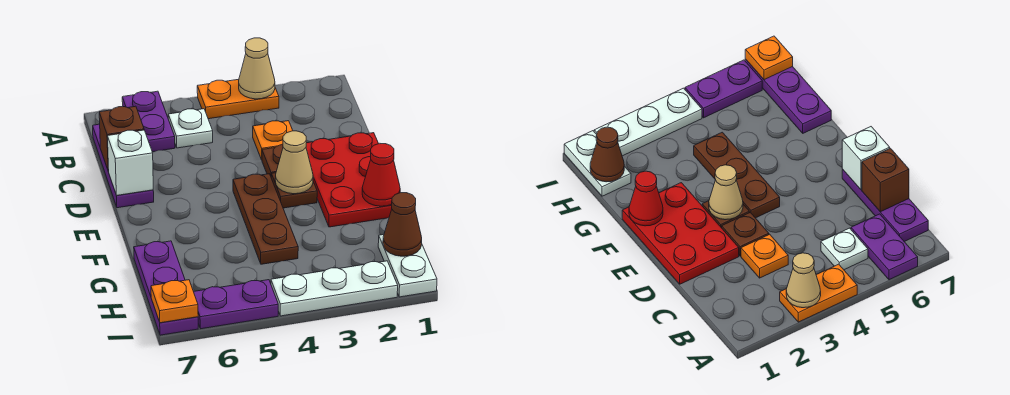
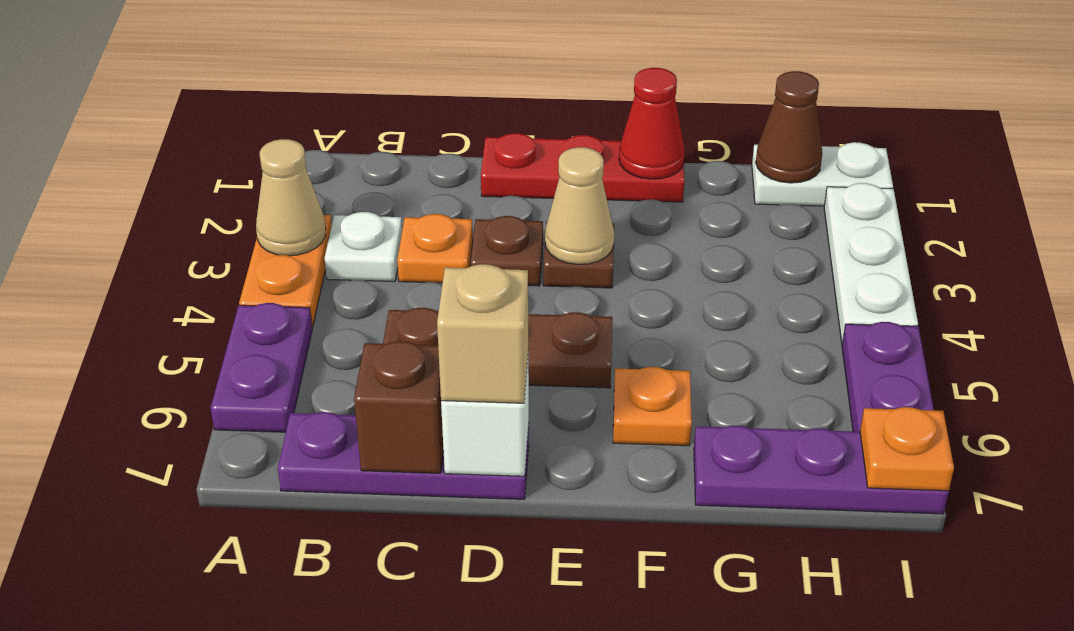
purple plate A6:B6 level 1 -> purple plate A5:A6 level 1
white plate B5 level 1 -> white plate B3 level 1
red plate D1:F2 level 1 -> red plate D1:F1 level 1
none -> tan brick D7 level 3
brown plate E4:G4 level 1 -> brown plate C5:E5 level 1
none -> orange plate F6 level 1

